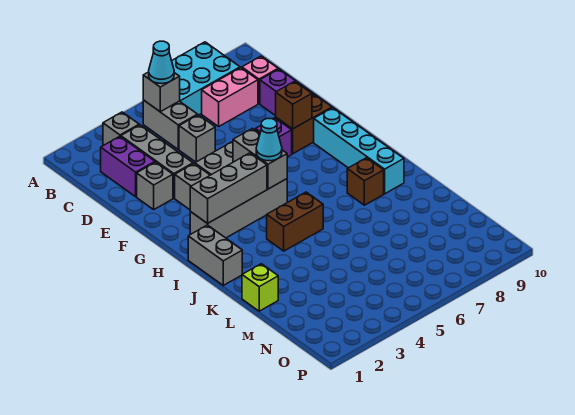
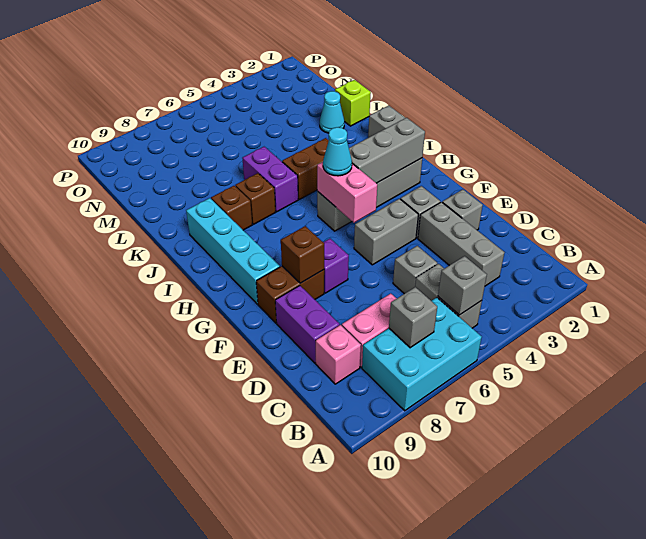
grey brick B3 level 1 -> grey brick B7 level 2
cyan cone B5 level 3 -> cyan cone L2 level 1
purple brick C2:D2 level 1 -> purple brick J6:K6 level 1
grey brick G5:H5 level 2 -> pink brick G5:H5 level 2
none -> brown brick J7 level 1

